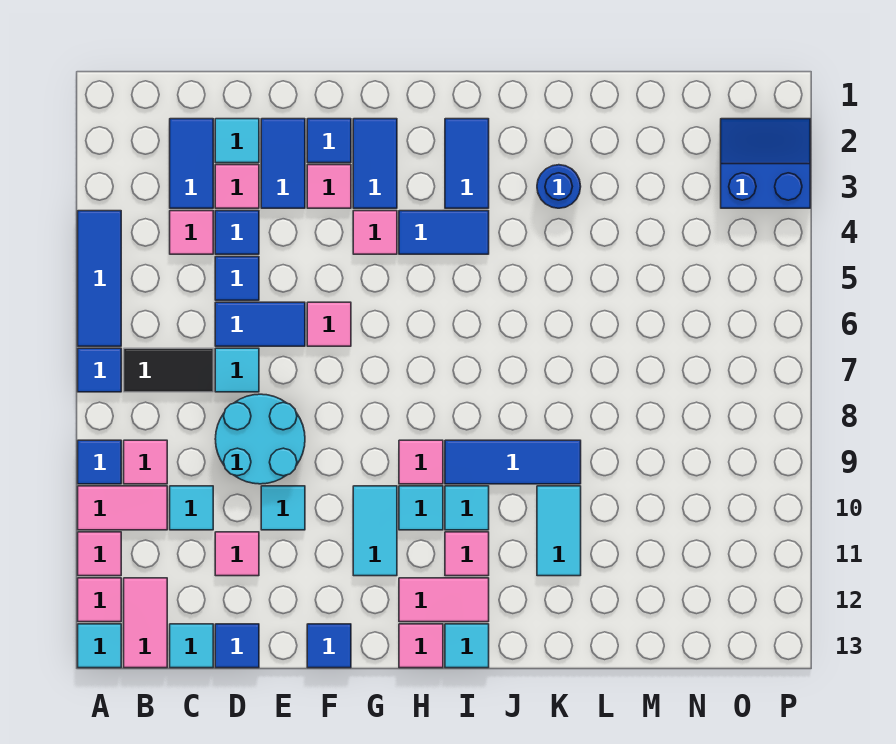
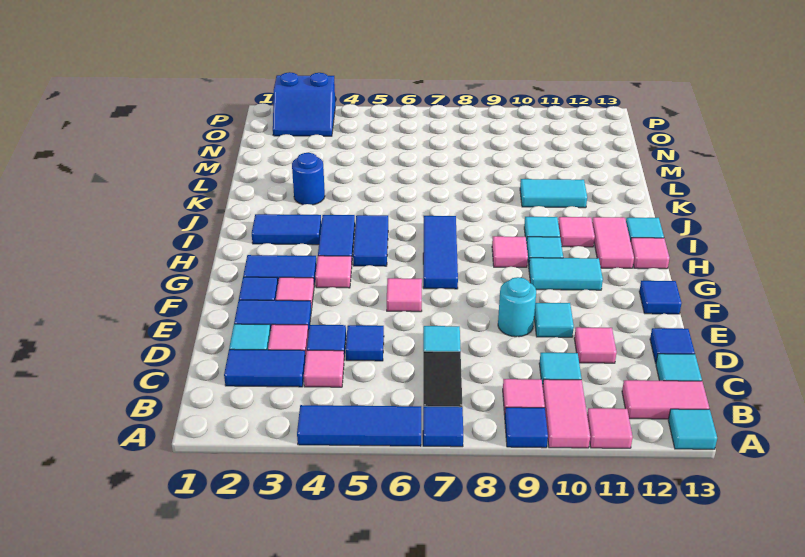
pink tile A12 level 1 -> none
blue tile D6:E6 level 1 -> blue tile H5:I5 level 1
cyan round brick D8:E9 level 1 -> cyan round brick E9 level 1
blue tile I9:K9 level 1 -> blue tile G7:I7 level 1
blue slope O2:P3 level 1 top 3 -> blue slope O2:P3 level 1 top P

